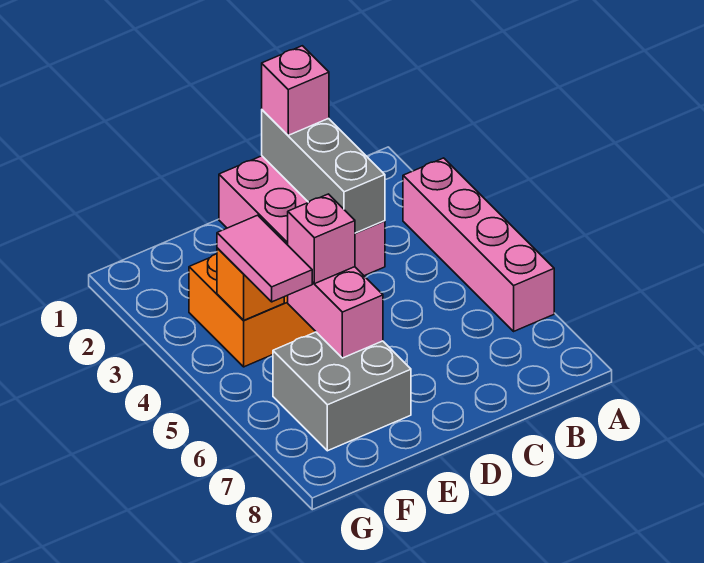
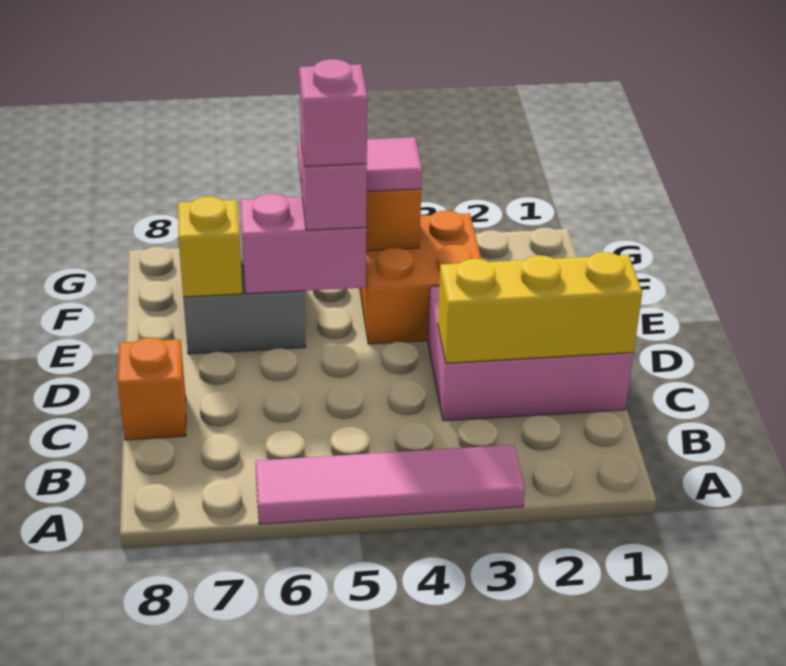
pink brick A3:A6 level 1 -> pink tile A3:A6 level 1
grey brick C1:C3 level 2 -> yellow brick C1:C3 level 2
pink brick C1 level 3 -> pink brick E5 level 4
none -> orange brick C8 level 1
none -> yellow brick E7 level 2

